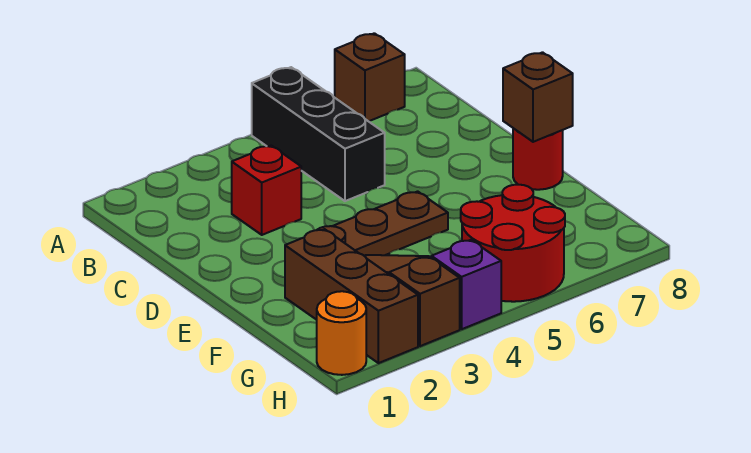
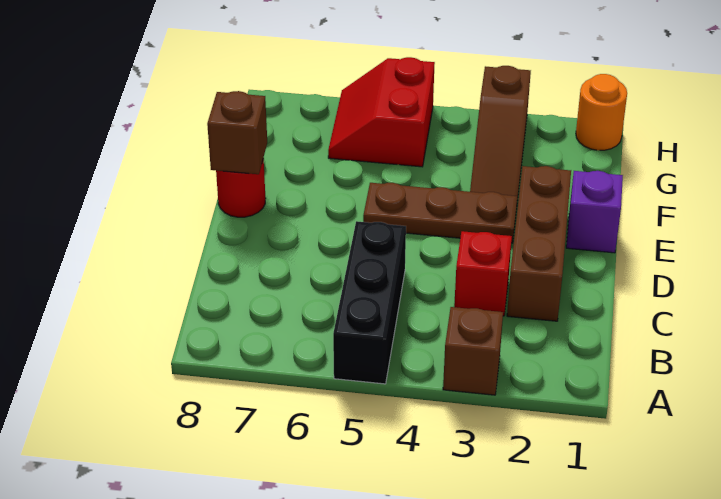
brown brick A7 level 1 -> brown brick A3 level 1
brown brick F2:H2 level 1 -> brown brick C2:E2 level 1
red round brick G5:H6 level 1 -> red slope G5:H6 level 1 top 5
purple brick H4 level 1 -> purple brick E1 level 1

